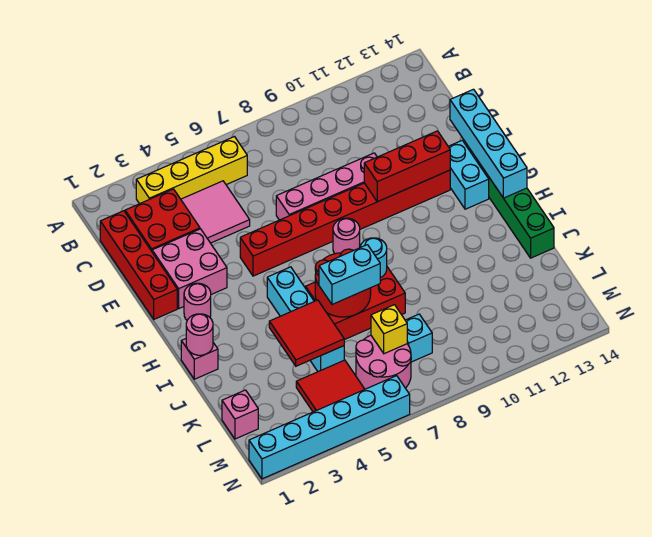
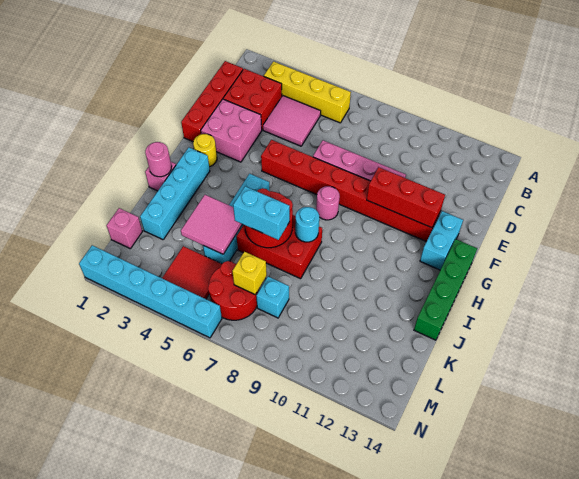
cyan brick E14:H14 level 2 -> cyan brick H2:K2 level 1
pink round brick G2 level 1 -> yellow round brick G2 level 1
red tile J4:K5 level 2 -> pink tile J4:K5 level 2
pink round brick L6:M7 level 1 -> red round brick L6:M7 level 1

